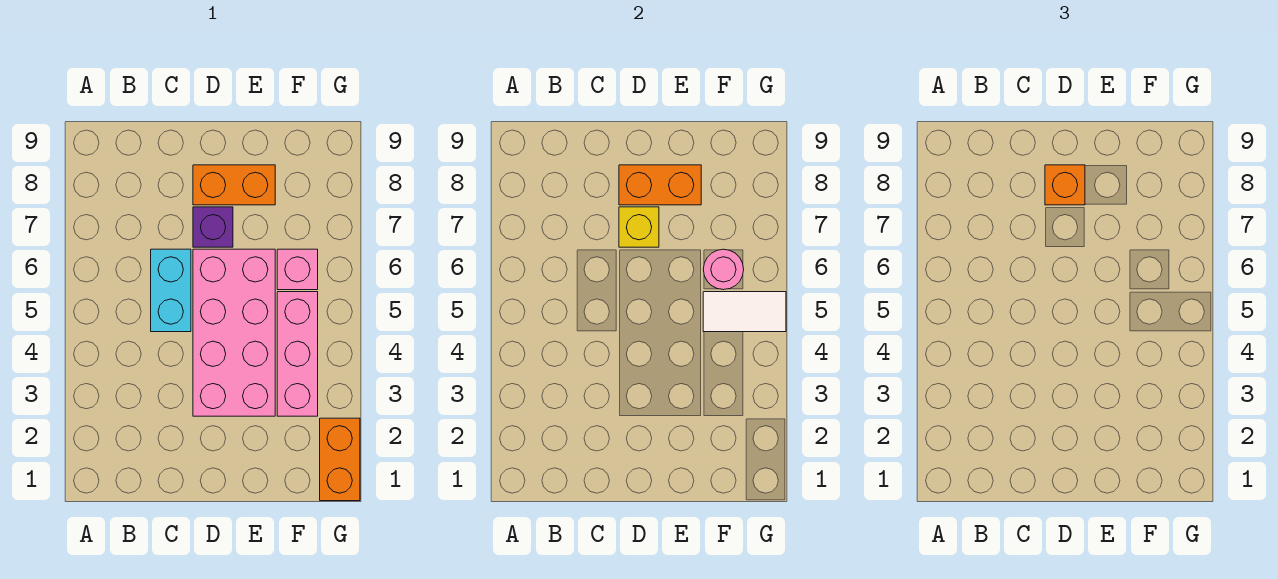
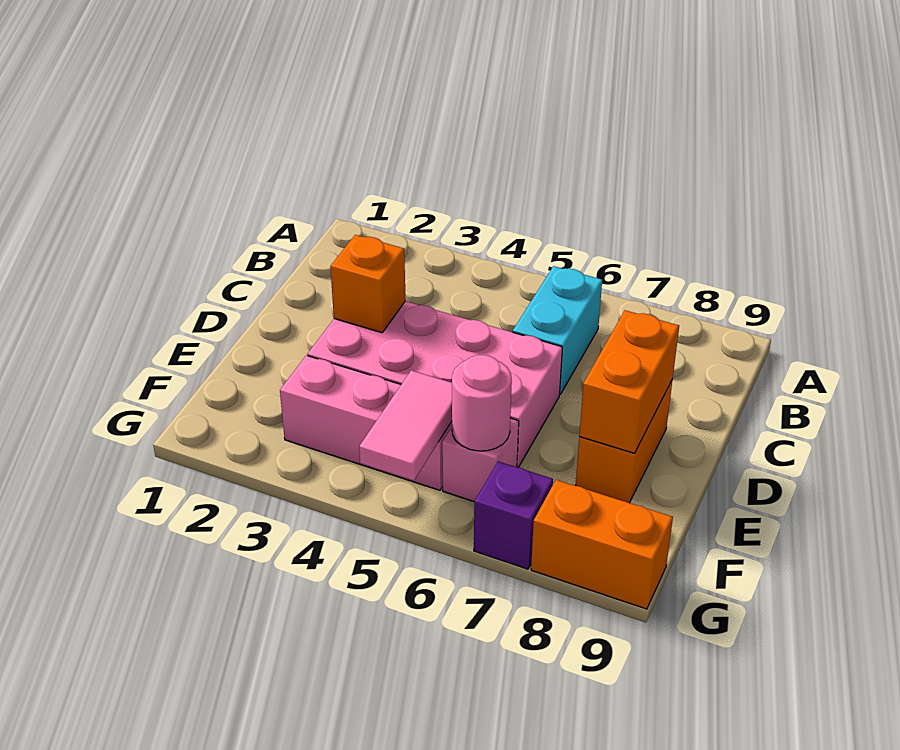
cyan brick C5:C6 level 1 -> cyan brick B6:C6 level 1
purple brick D7 level 1 -> purple brick G7 level 1
yellow brick D7 level 2 -> none
orange brick D8 level 3 -> orange brick D3 level 2
white tile F5:G5 level 2 -> pink tile F5:G5 level 2
orange brick G1:G2 level 1 -> orange brick G8:G9 level 1

